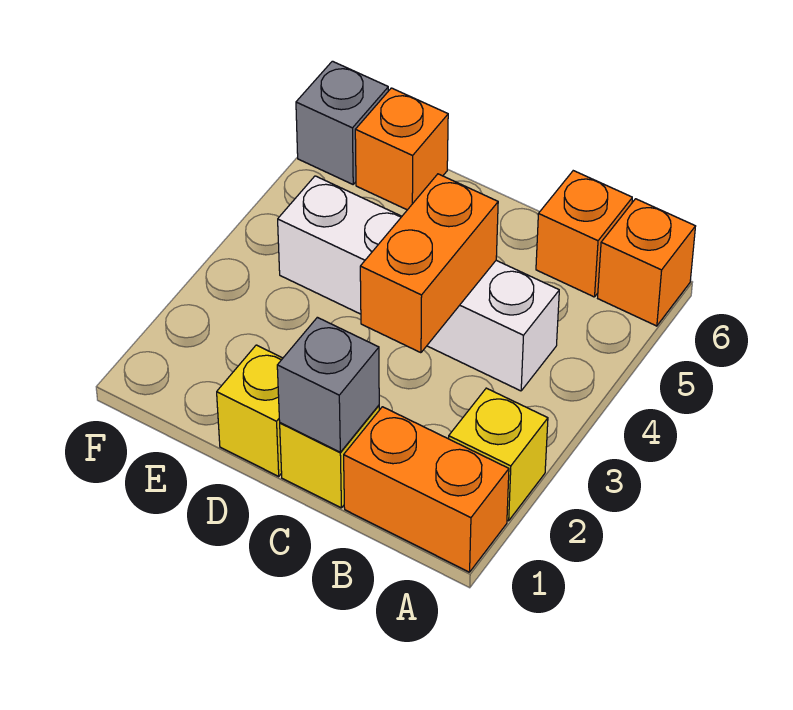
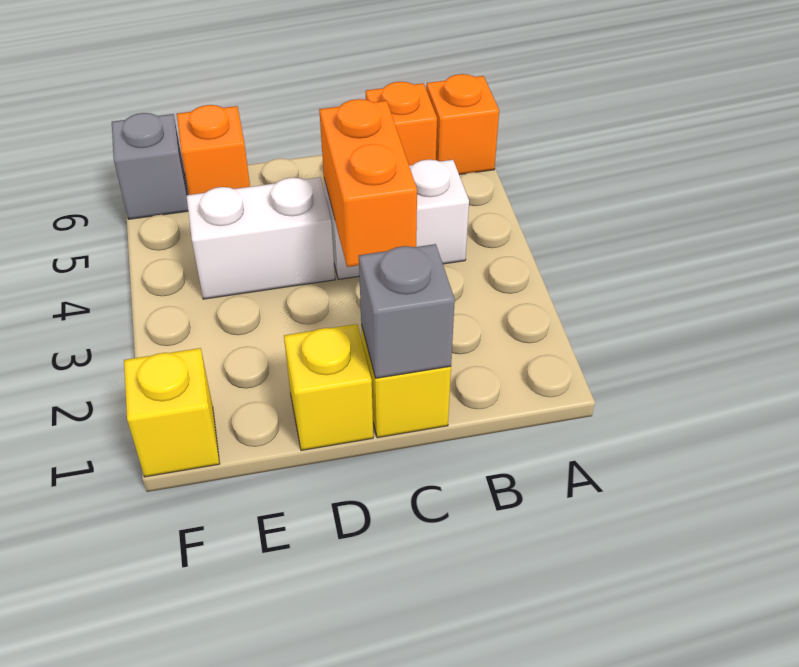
orange brick A1:B1 level 1 -> none
yellow brick A2 level 1 -> yellow brick F1 level 1

